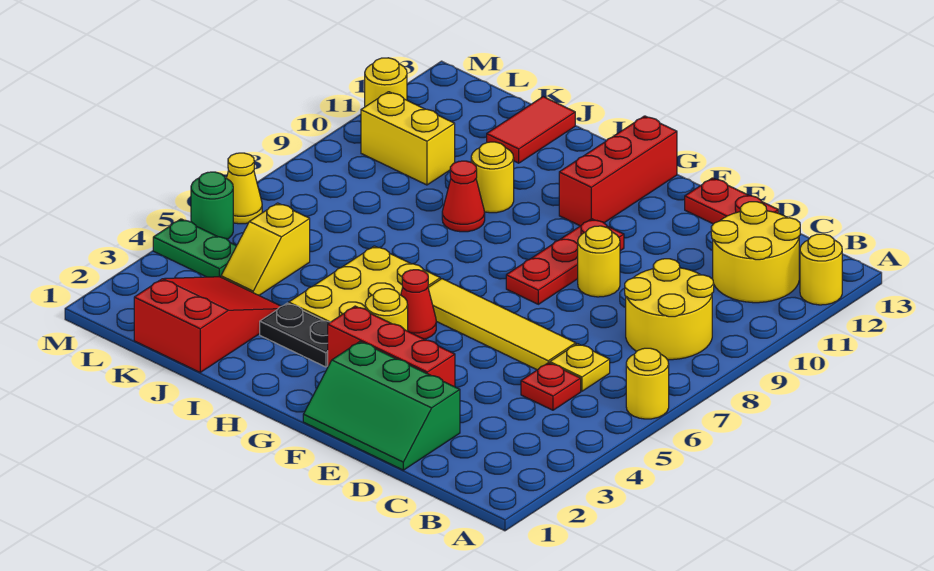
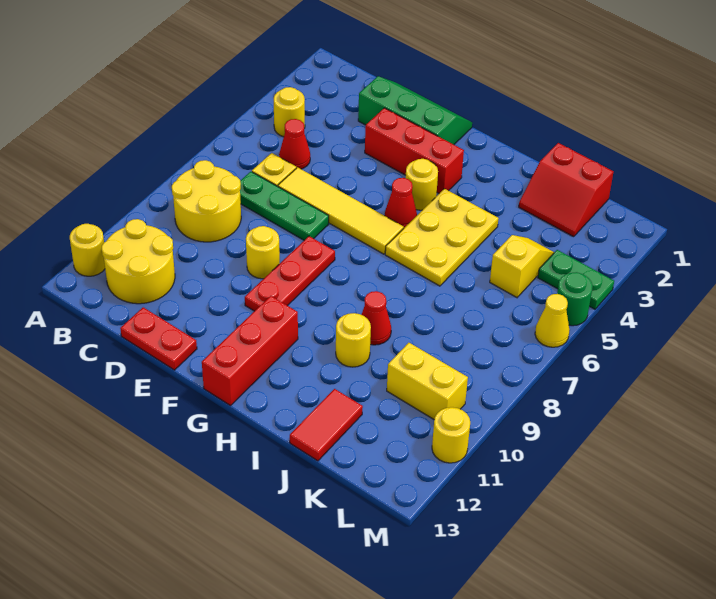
yellow round brick A6 level 1 -> yellow round brick B4 level 1
red plate C5 level 1 -> red cone C5 level 1
none -> green plate C7:E7 level 1
black plate H3:I3 level 1 -> none
red slope J1:K3 level 1 top 1 -> red slope J1:K2 level 1 top 1

